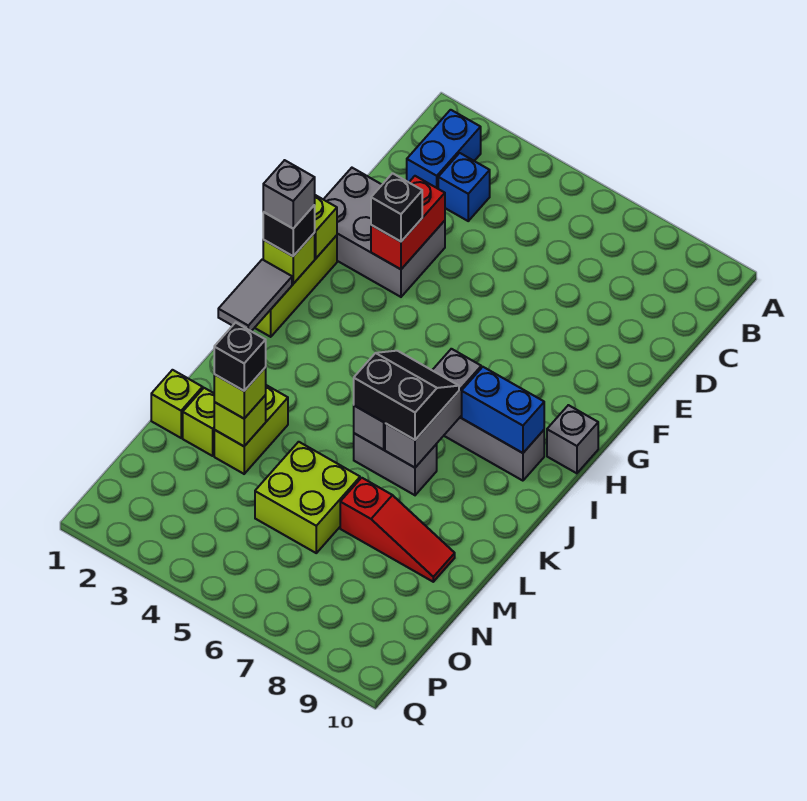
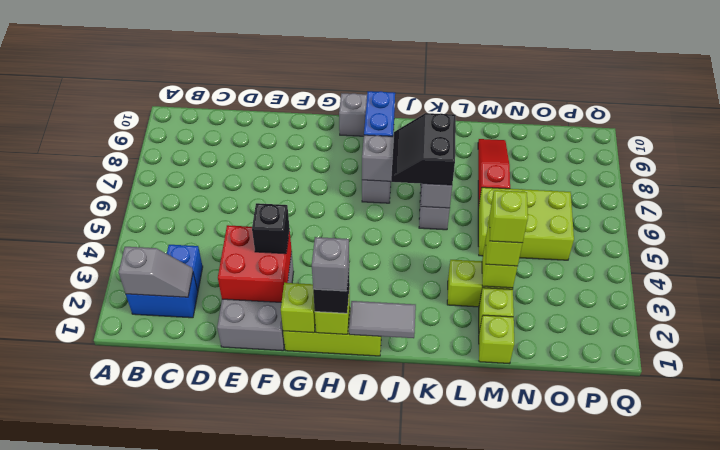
none -> grey slope B2:C2 level 2 top B
red brick E3:F3 level 2 -> red brick E2:F3 level 2
black brick M3 level 4 -> lime brick M3 level 4
lime brick M5:N6 level 1 -> lime brick M5:O6 level 1

